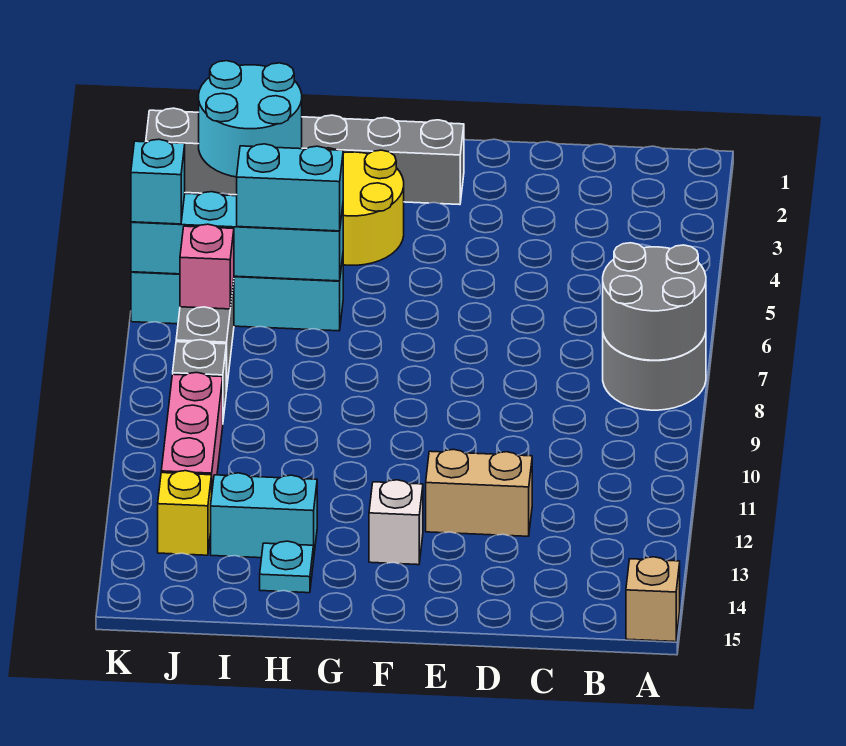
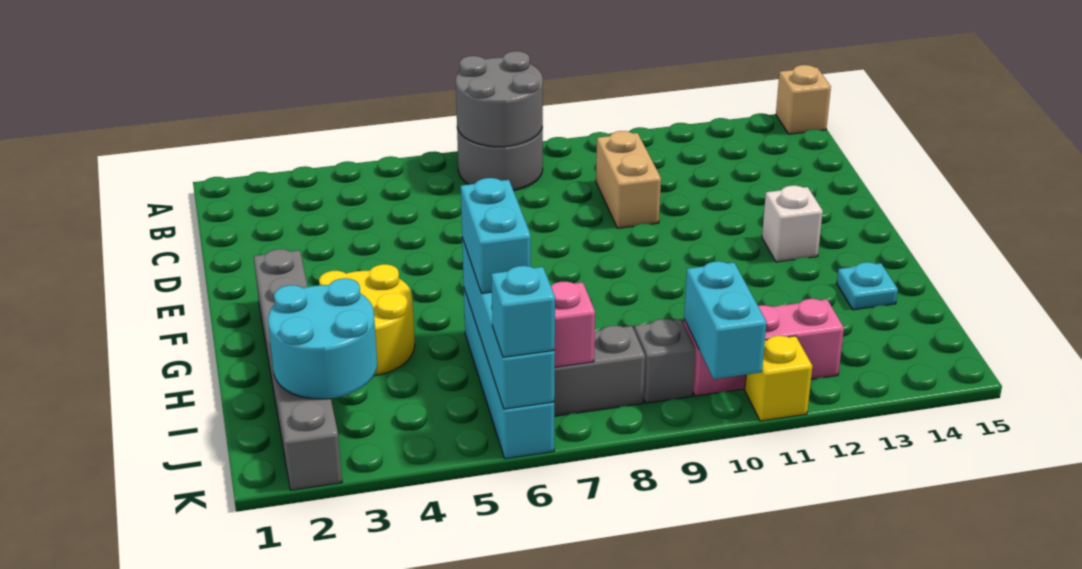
tan brick D12:E12 level 1 -> tan brick C10:D10 level 1
cyan brick H13:I13 level 1 -> cyan brick J10:K10 level 2
yellow brick J13 level 1 -> yellow brick K11 level 1

